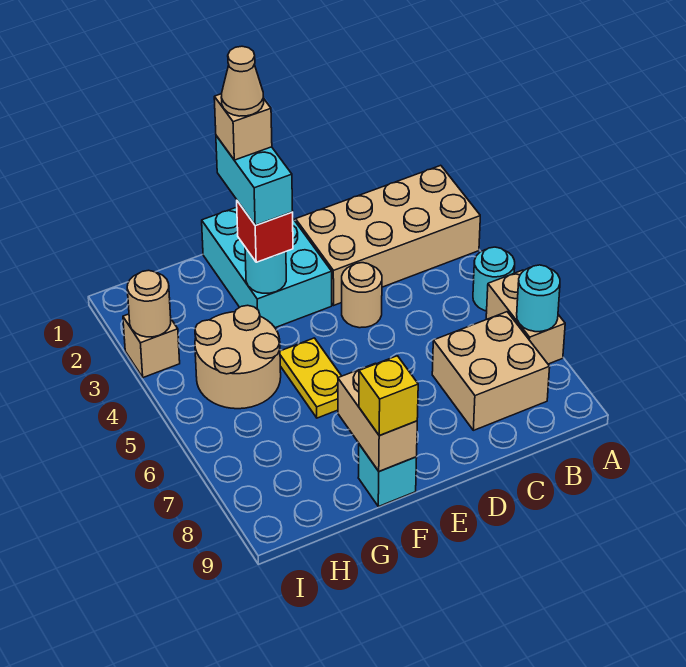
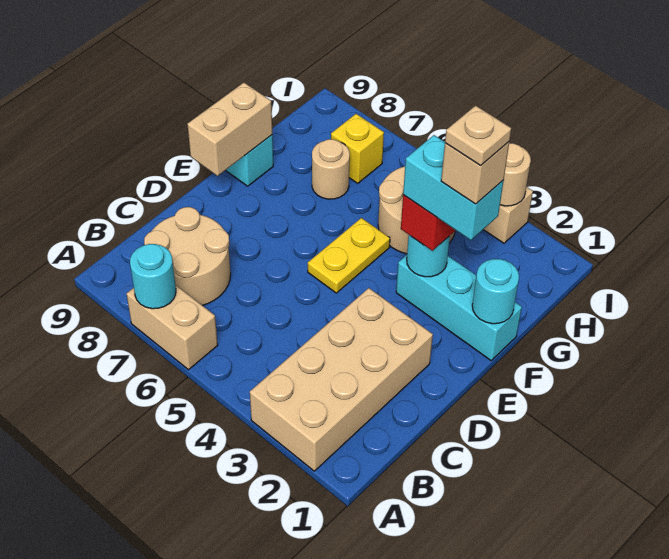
cyan round brick A5 level 1 -> cyan round brick F1 level 2
tan brick B7:C8 level 1 -> tan round brick B7:C8 level 1
tan round brick D4 level 1 -> tan round brick G7 level 1
cyan brick E1:F3 level 1 -> cyan brick F1:F3 level 1
tan cone F2 level 6 -> tan plate F2 level 6
yellow plate F5:F6 level 1 -> yellow plate E5:F5 level 1
tan brick F8:F9 level 2 -> tan brick E9:F9 level 2
yellow brick F9 level 3 -> yellow brick H7 level 1

